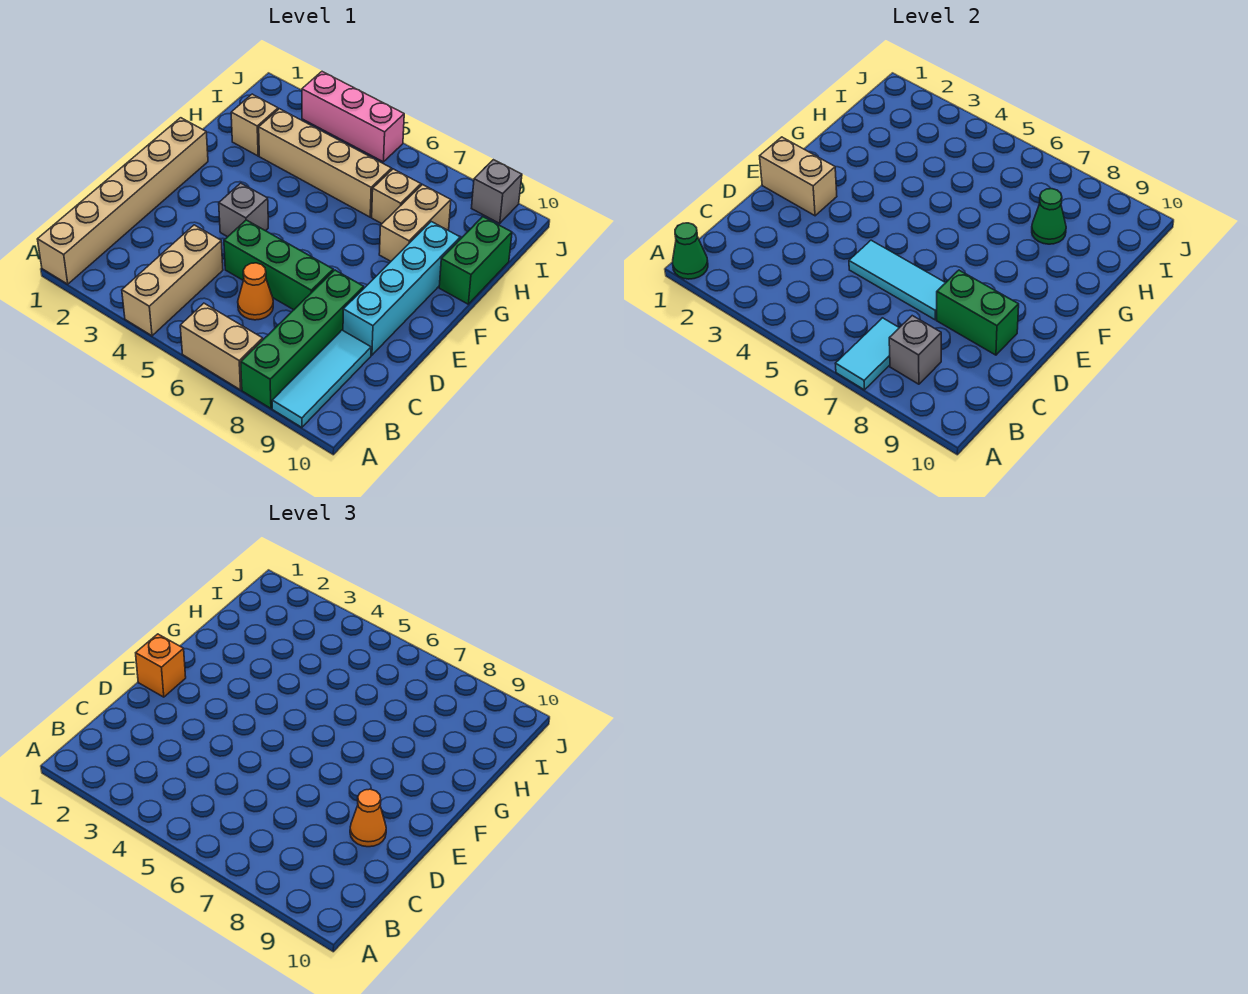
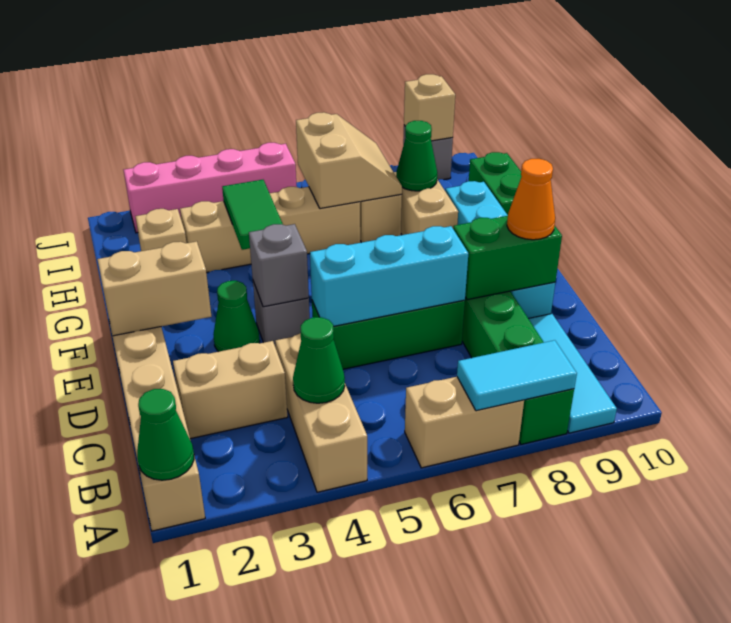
cyan tile A7:B7 level 2 -> cyan tile A7:A8 level 2
none -> green cone B4 level 2
grey brick B8 level 2 -> grey brick E4 level 2
none -> tan brick C2:C3 level 1
orange cone C6 level 1 -> none
cyan tile D5:D7 level 2 -> cyan brick D5:D7 level 2
orange brick E1 level 3 -> none
none -> green cone E3 level 1
none -> green tile G4:H4 level 2
none -> tan slope H6:I7 level 2 top 6
pink brick J3:J5 level 1 -> pink brick J2:J5 level 1
none -> tan brick J9 level 2

